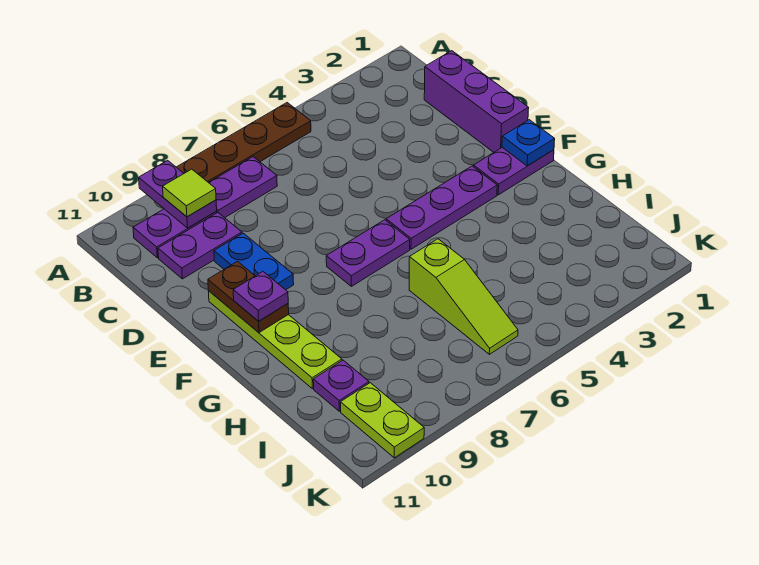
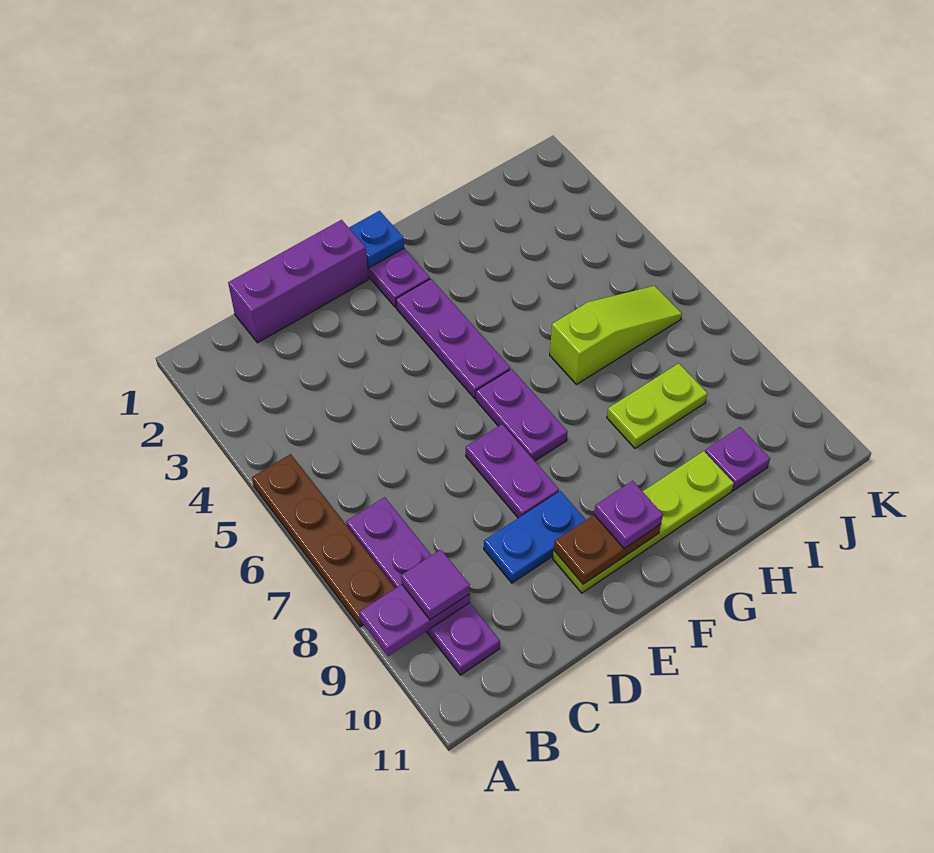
lime tile B9 level 3 -> purple tile B9 level 3
purple plate C9:C10 level 1 -> purple plate E7:E8 level 1
lime plate J10:K10 level 1 -> lime plate H8:I8 level 1

